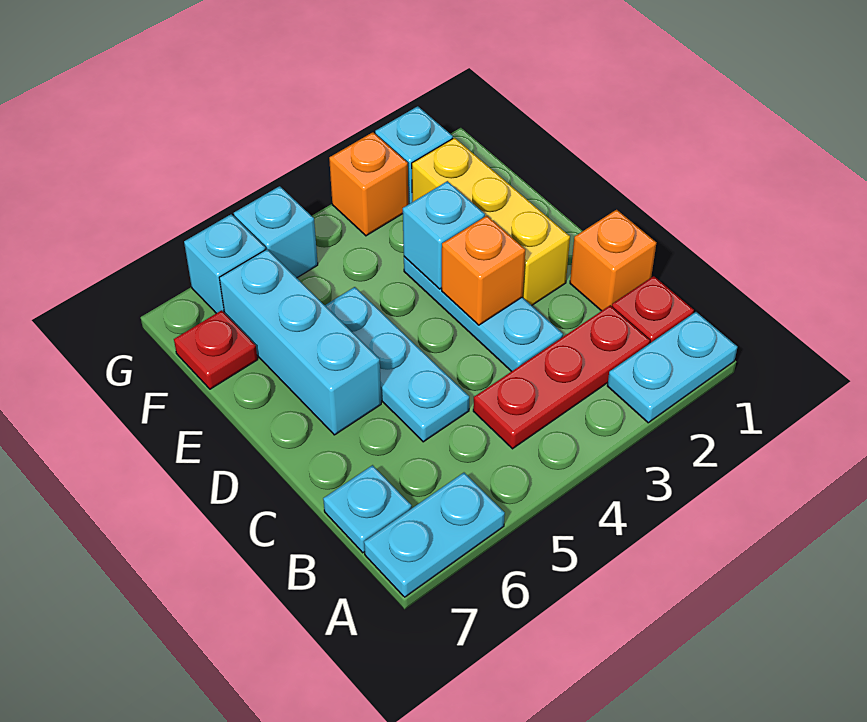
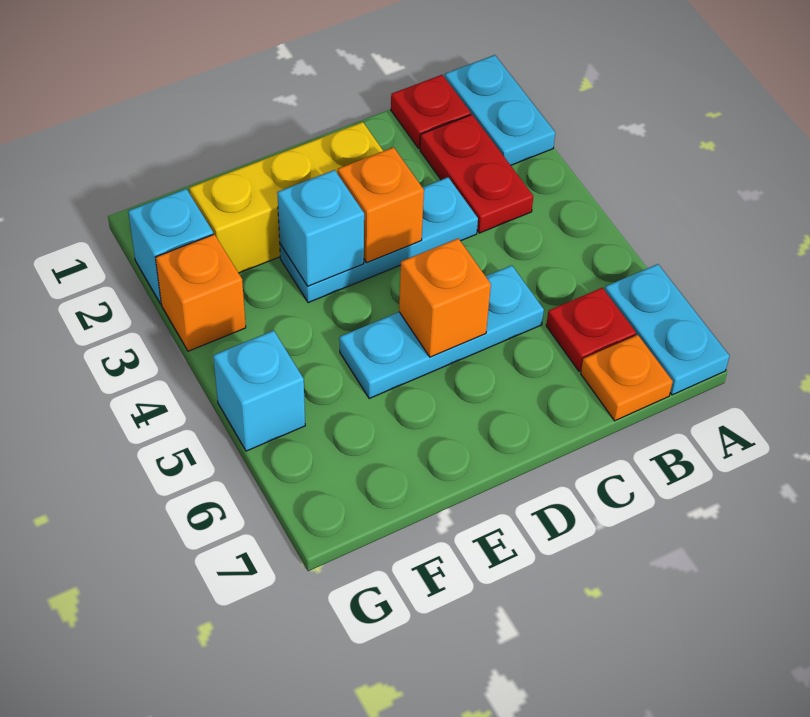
red plate B2:B4 level 1 -> red plate B2:B3 level 1
cyan plate B7 level 1 -> orange plate B7 level 1
orange brick C1 level 1 -> orange brick D5 level 2
cyan brick D6:F6 level 1 -> none
red plate F7 level 1 -> red plate B6 level 1
cyan brick G6 level 1 -> none

